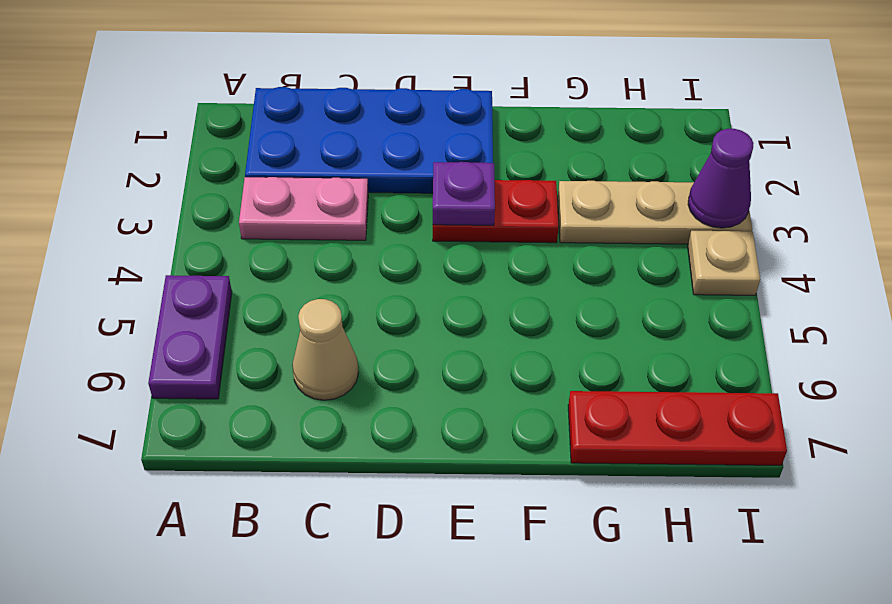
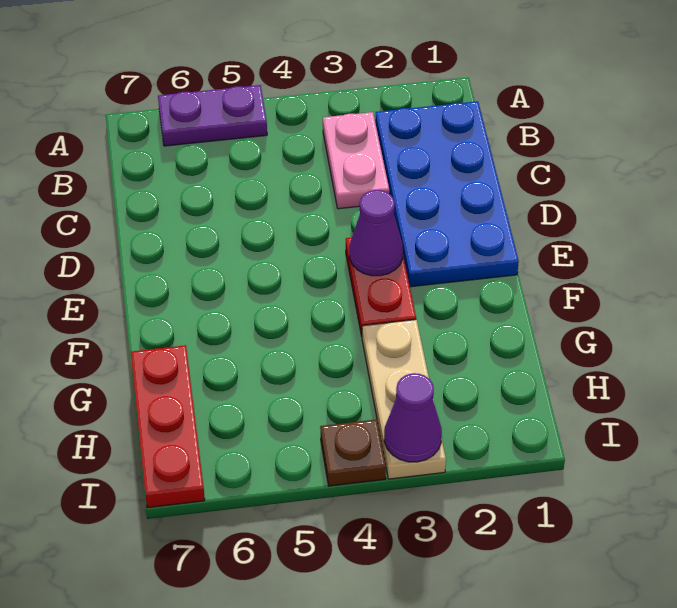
tan cone C6 level 1 -> none
purple plate E3 level 2 -> purple cone E3 level 2
tan plate I4 level 1 -> brown plate I4 level 1

